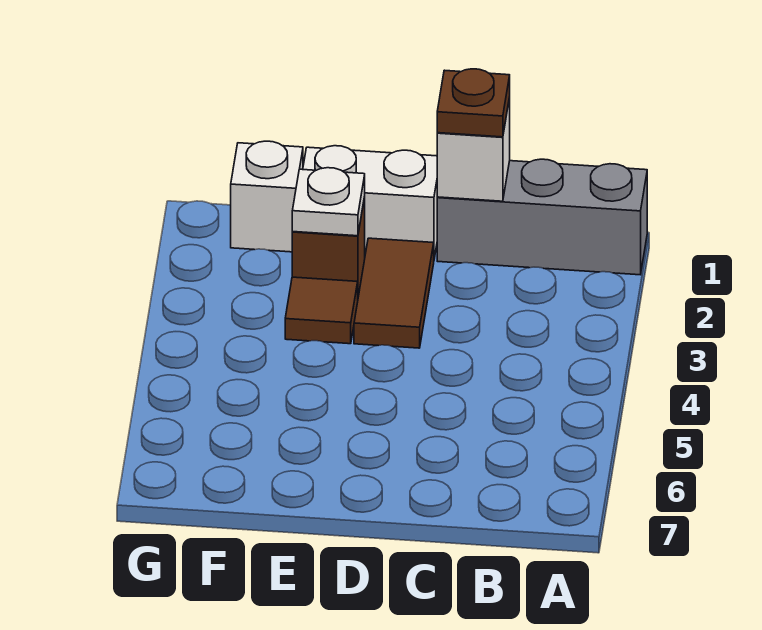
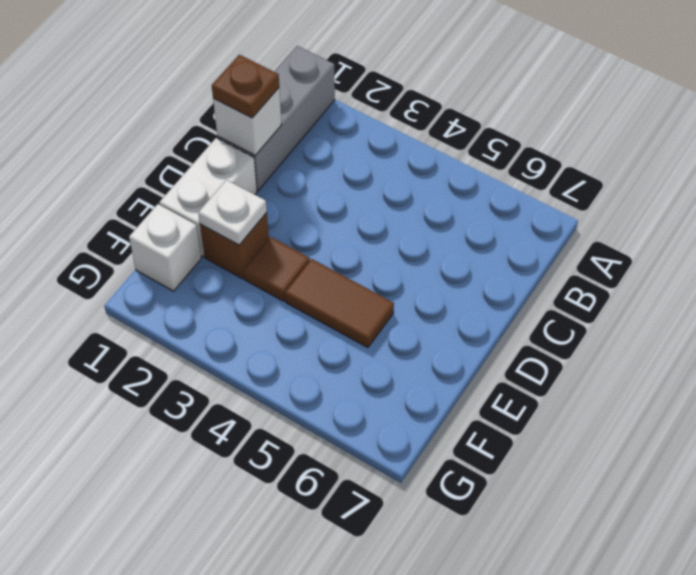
brown tile D2:D3 level 1 -> brown tile E4:E5 level 1

